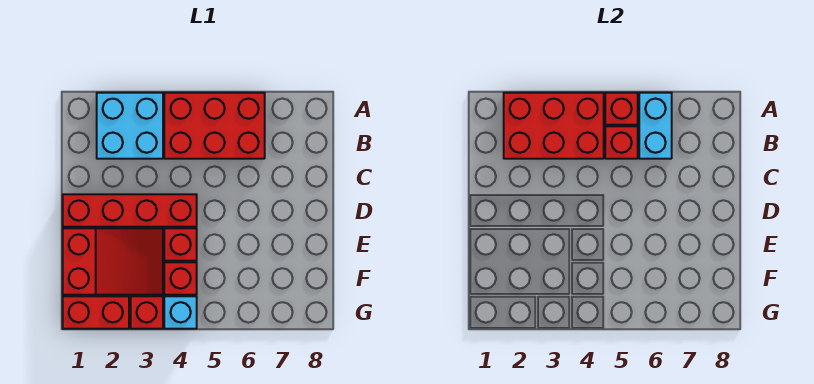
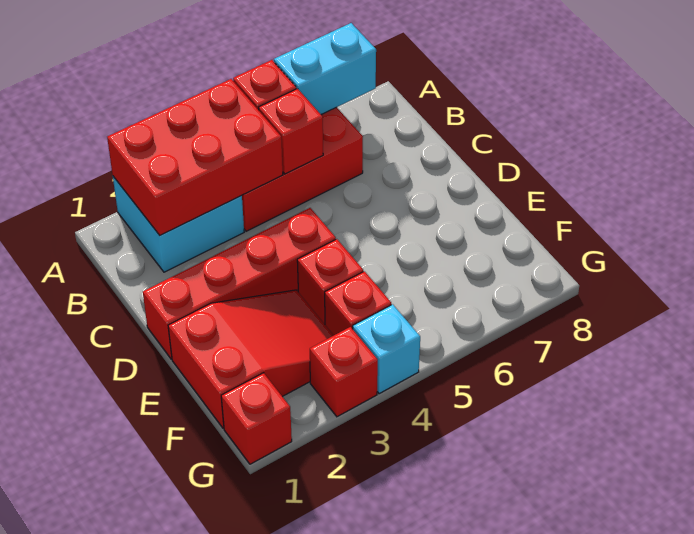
cyan brick A6:B6 level 2 -> cyan brick A6:A7 level 2
red brick G1:G2 level 1 -> red brick G1 level 1

